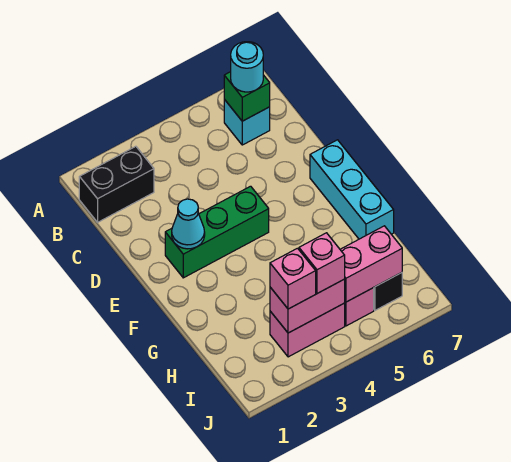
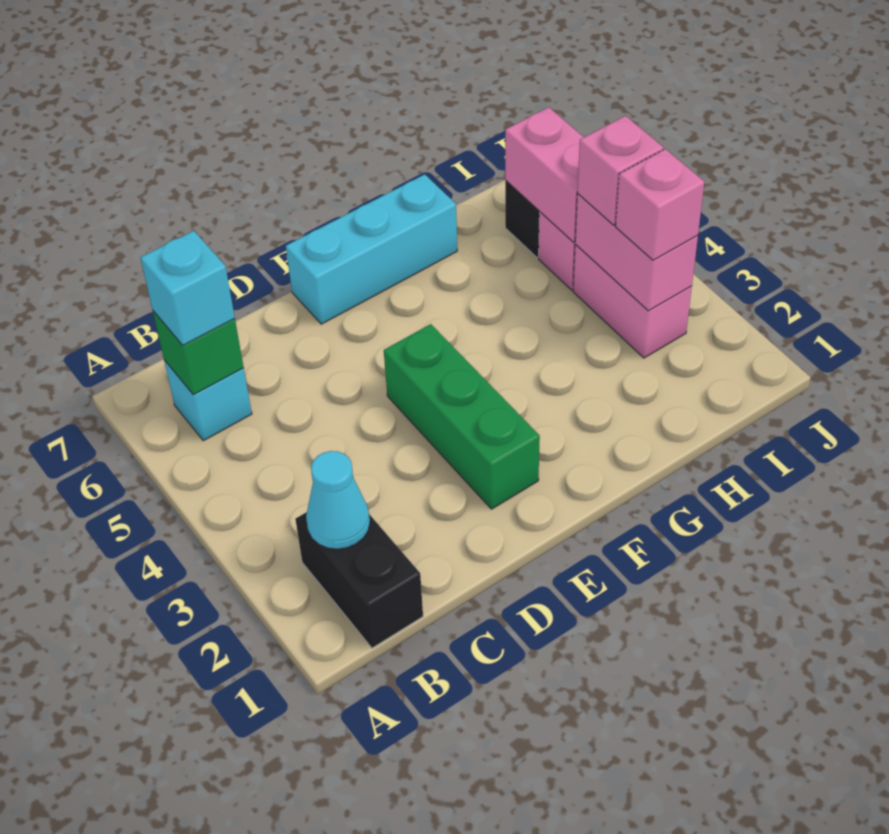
cyan round brick B6 level 3 -> cyan brick B6 level 3
cyan cone E2 level 2 -> cyan cone B2 level 2

